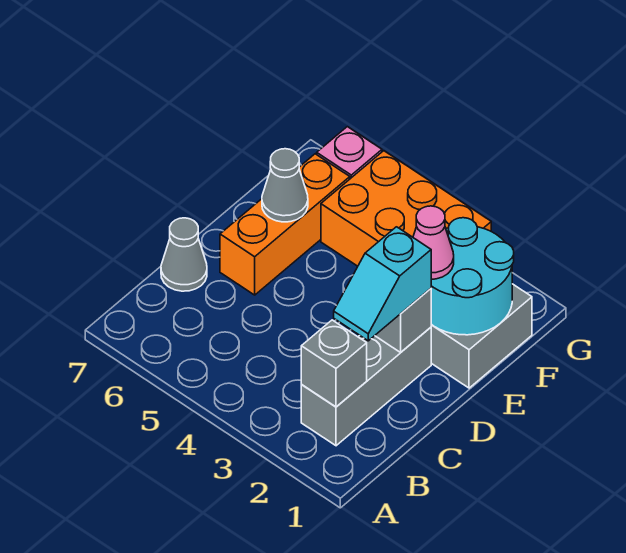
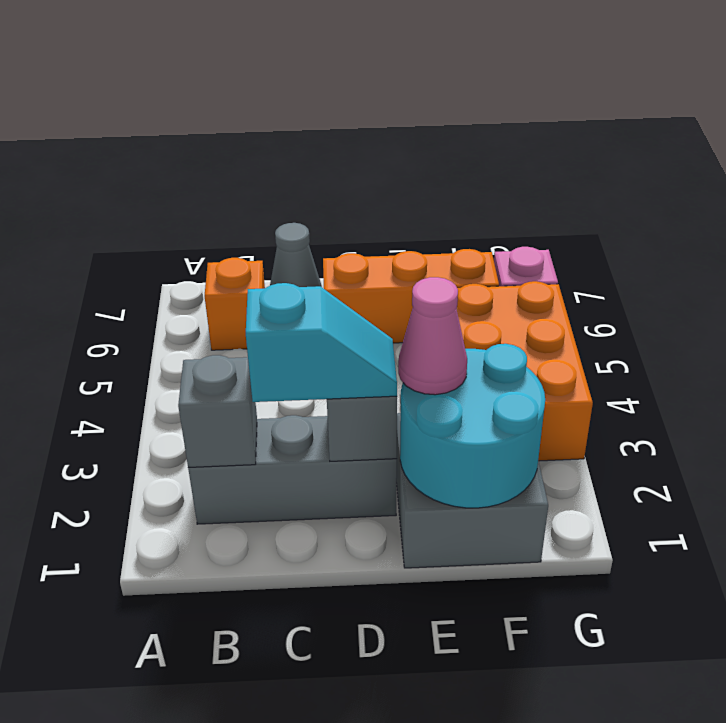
none -> orange brick B6 level 1
cyan slope C2:D2 level 3 top D -> cyan slope C2:D2 level 3 top C
grey cone E6 level 2 -> none

